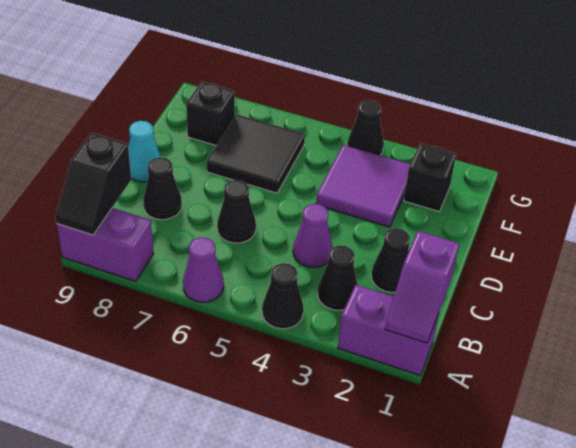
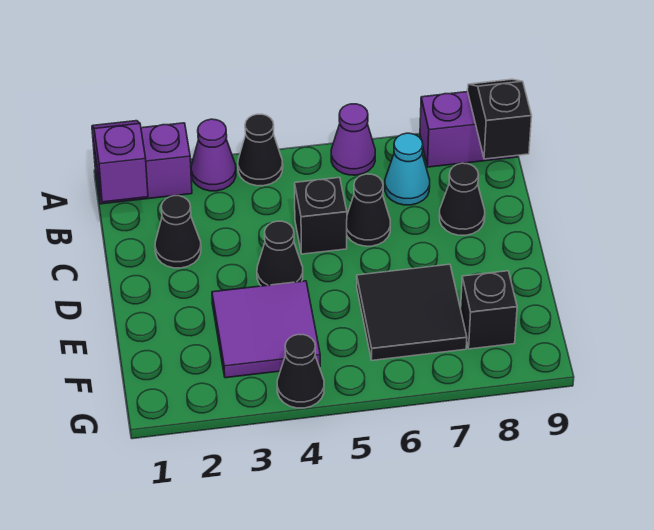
black cone B3 level 1 -> black cone D4 level 1
purple cone C4 level 1 -> purple cone A3 level 1
cyan cone D9 level 1 -> cyan cone B7 level 1
black brick F2 level 1 -> black brick C5 level 1

